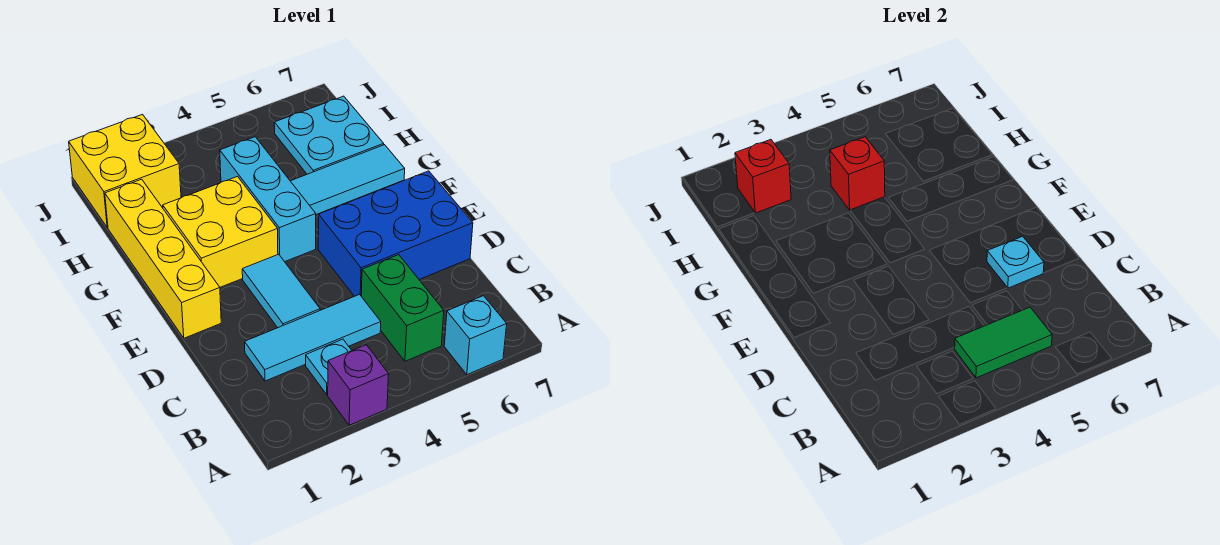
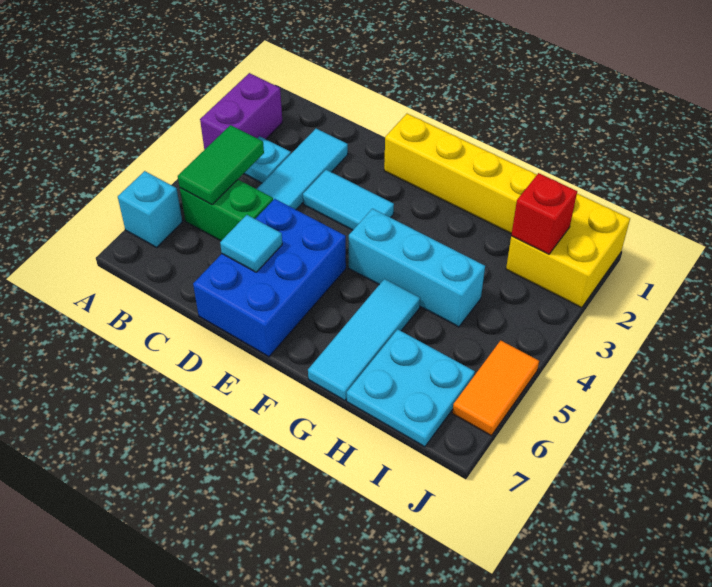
purple brick A3 level 1 -> purple brick A2:A3 level 1
cyan plate D6 level 2 -> cyan tile D6 level 2
yellow brick F2:G3 level 1 -> none
red brick H4 level 2 -> none
none -> orange tile J5:J6 level 1

